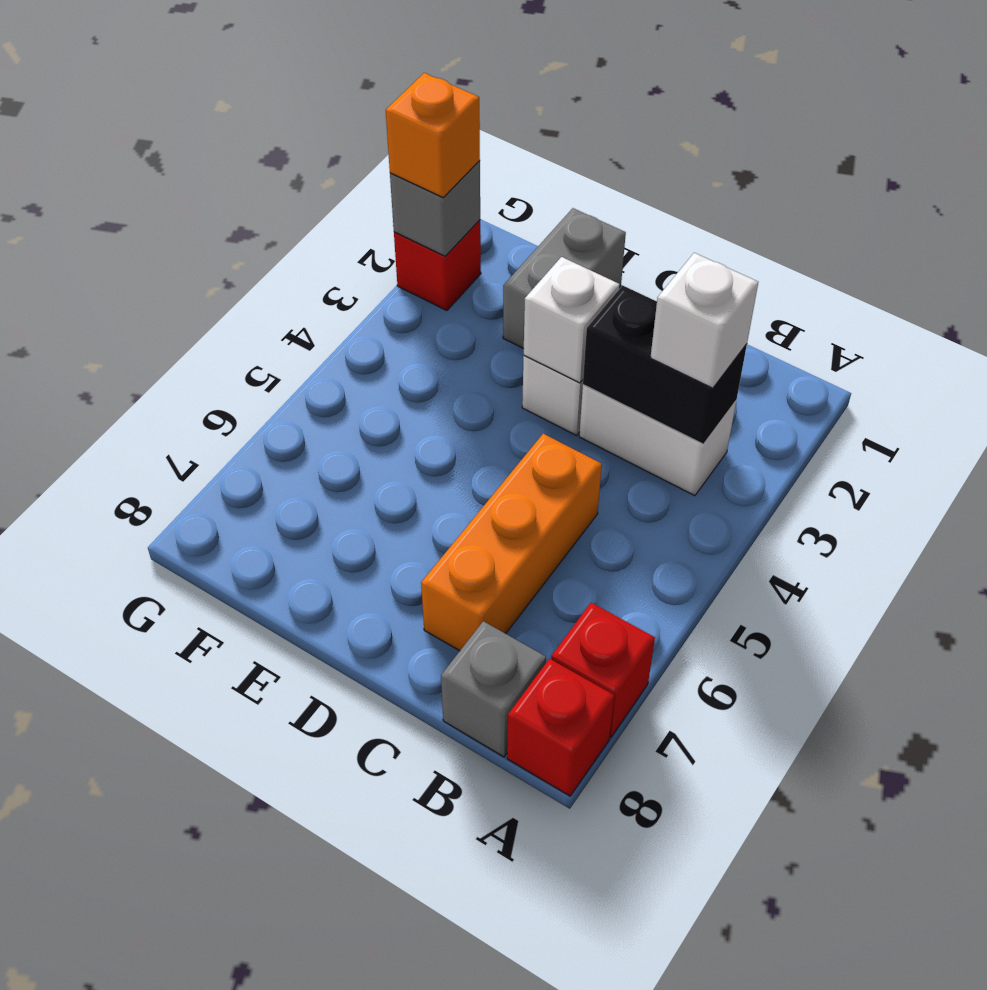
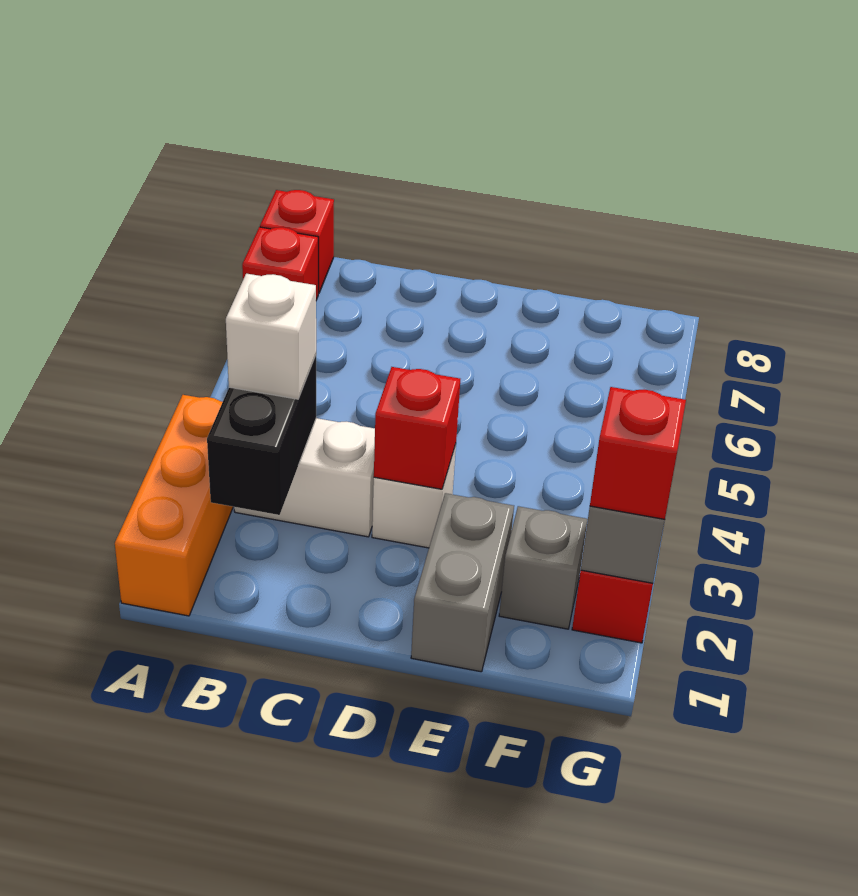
black brick B3:C3 level 2 -> black brick B2:B3 level 2
grey brick B8 level 1 -> grey brick F2 level 1
orange brick C5:C7 level 1 -> orange brick A1:A3 level 1
white brick D3 level 2 -> red brick D3 level 2
orange brick G2 level 3 -> red brick G2 level 3

